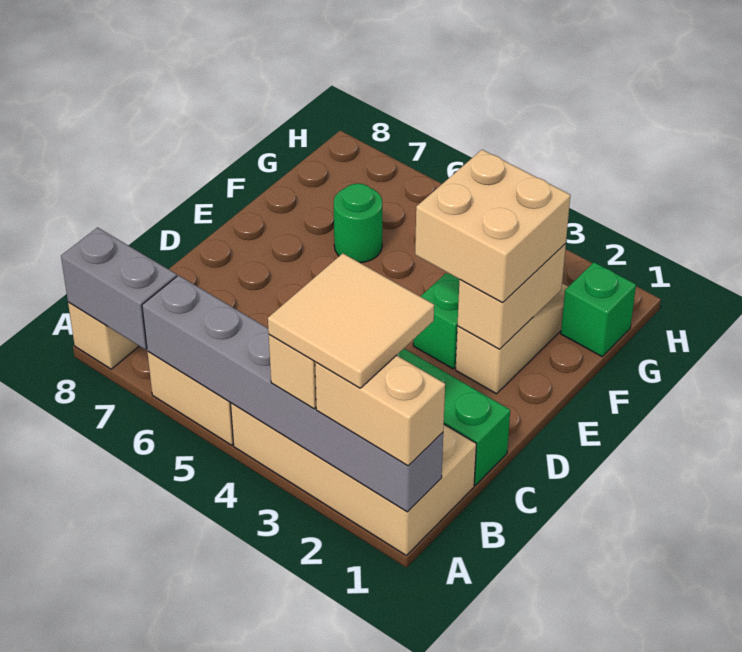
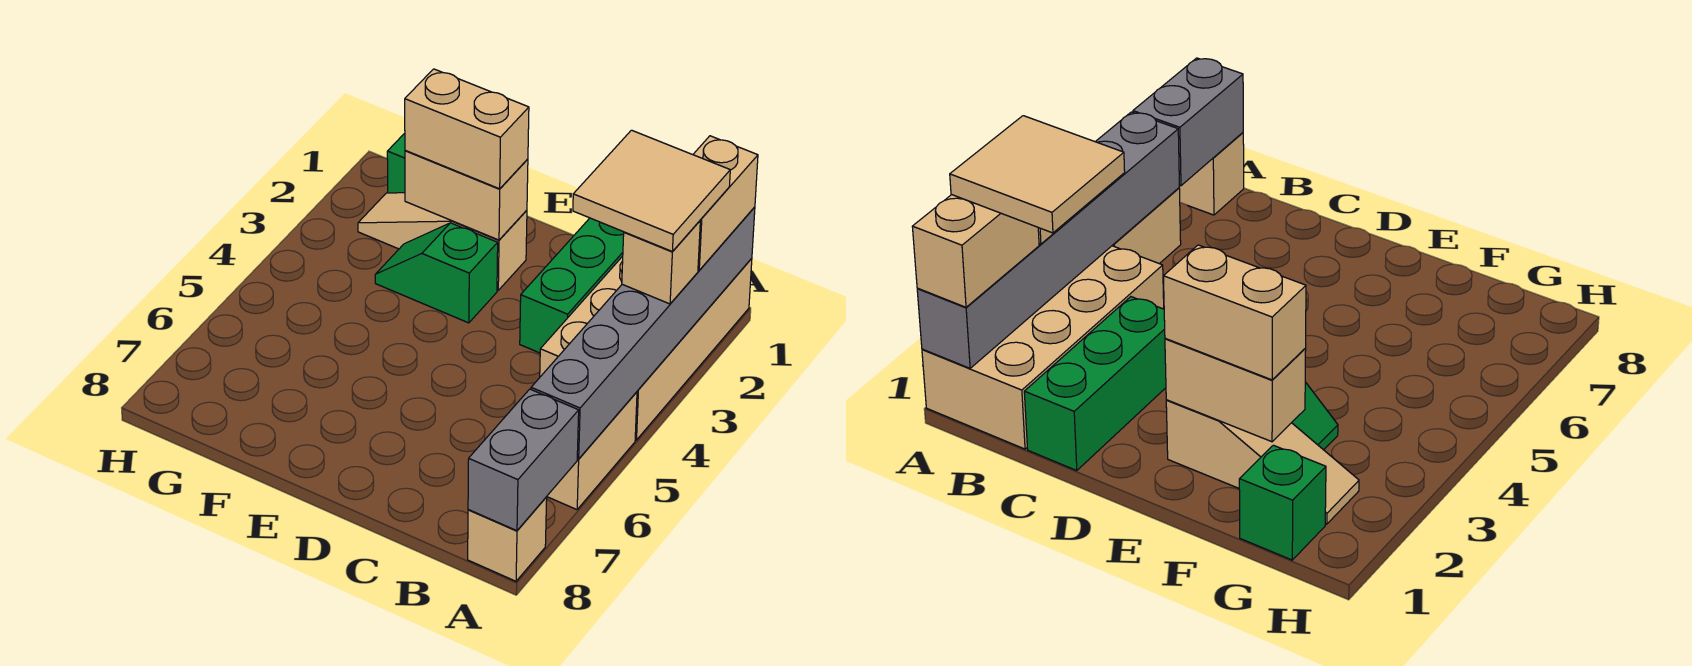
tan brick E2:F3 level 3 -> tan brick E2:F2 level 3
green round brick F6 level 1 -> none

